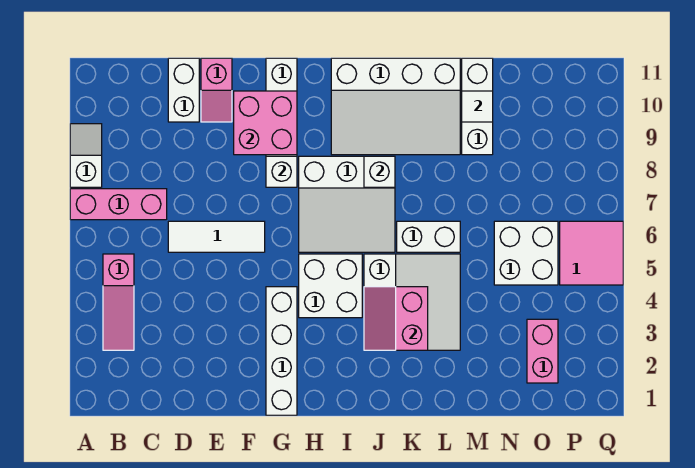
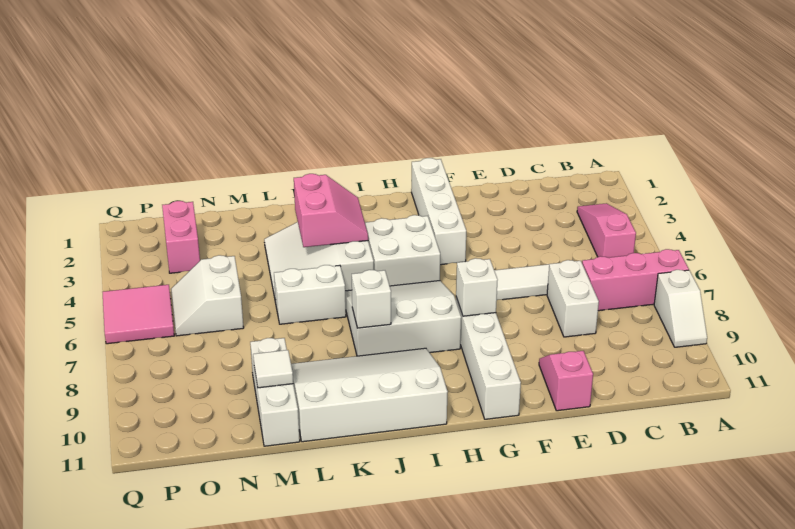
white brick D10:D11 level 1 -> white brick D7:D8 level 1
pink brick F9:G10 level 2 -> none
white brick N5:O6 level 1 -> white slope N5:O6 level 1 top N

